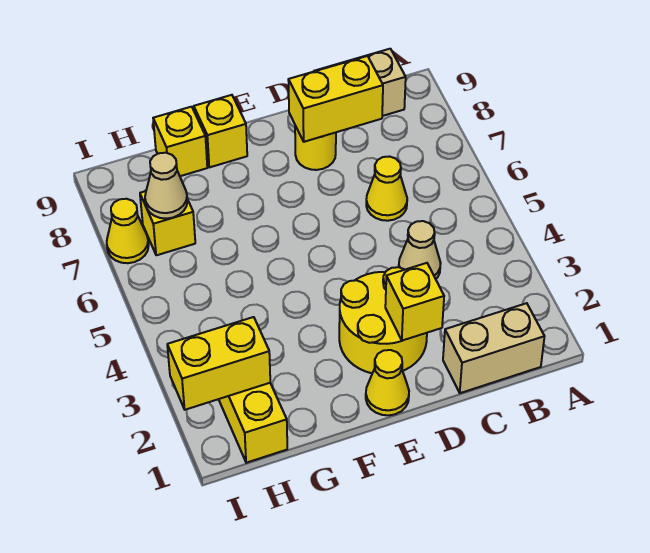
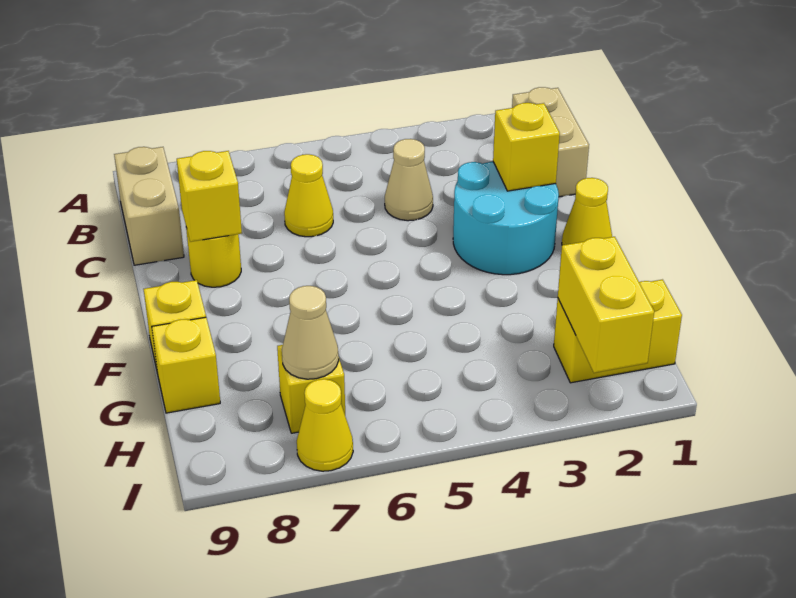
yellow brick C8:D8 level 2 -> yellow brick D8 level 2
yellow round brick D2:E3 level 1 -> cyan round brick D2:E3 level 1

